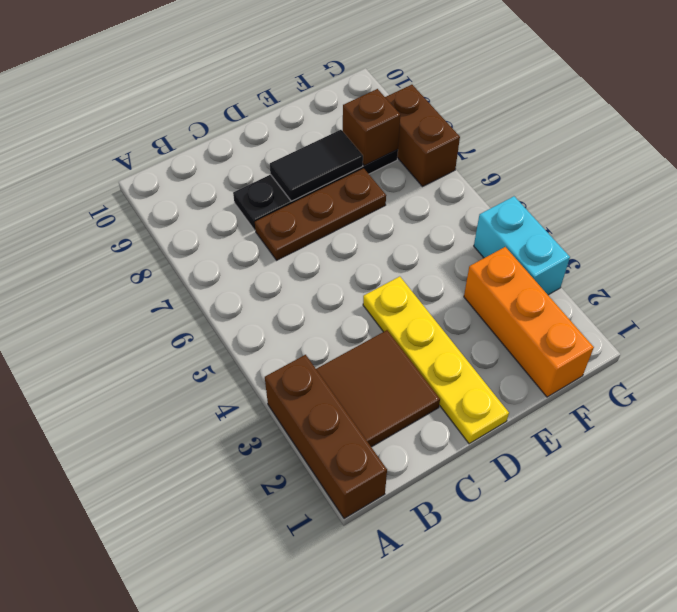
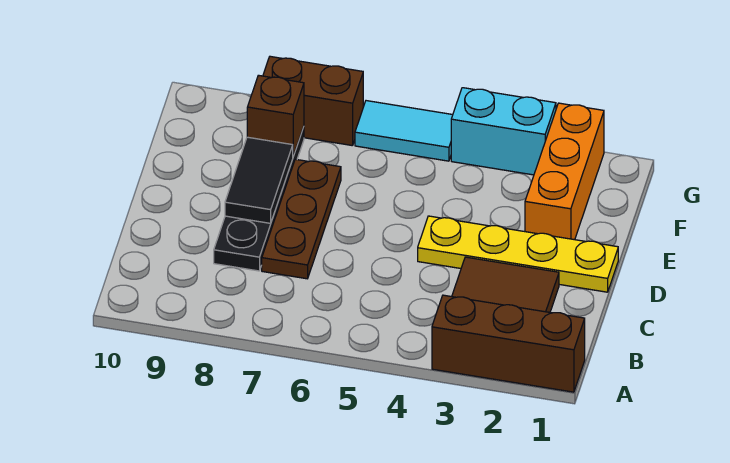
orange brick F1:F3 level 1 -> orange brick E2:G2 level 1
none -> cyan tile G5:G6 level 1

